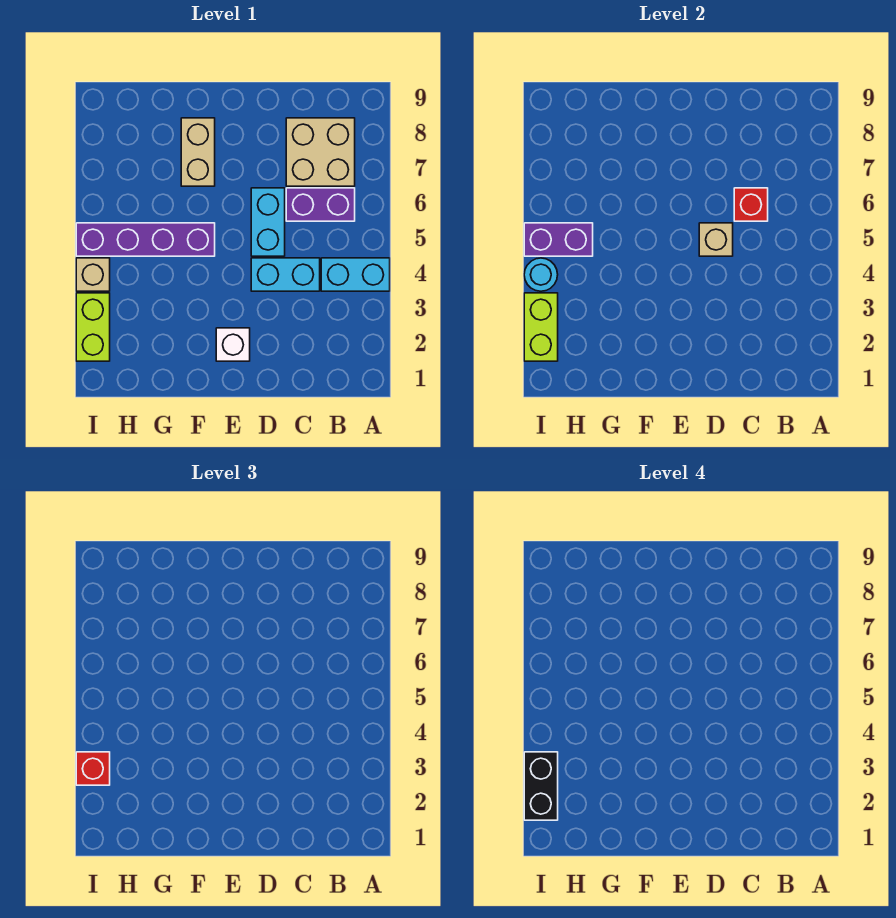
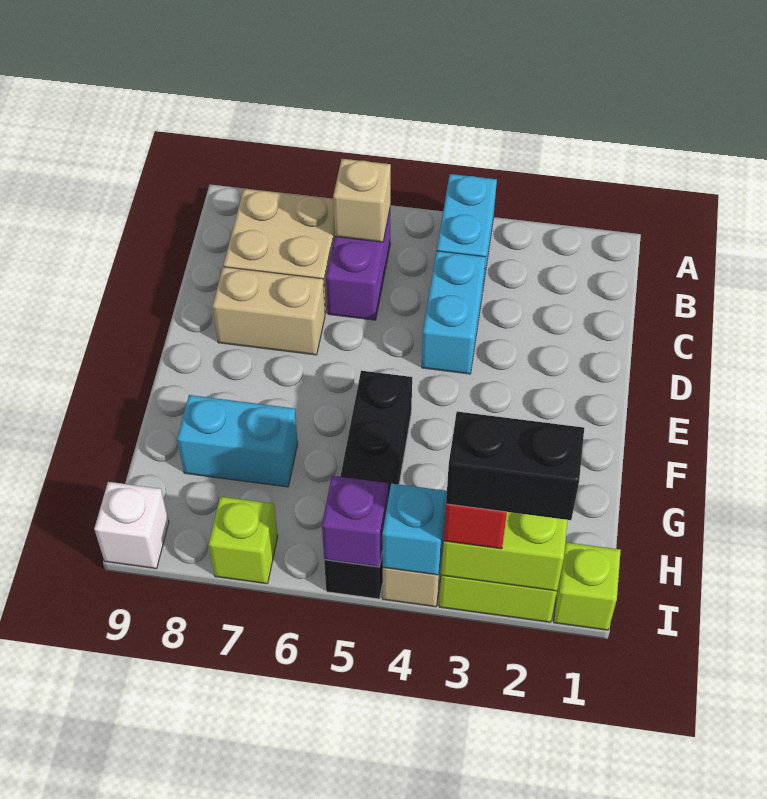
red brick C6 level 2 -> none
cyan brick D5:D6 level 1 -> cyan brick G7:G8 level 1
tan brick D5 level 2 -> tan brick B6 level 2
white brick E2 level 1 -> white brick I9 level 1
purple brick F5:I5 level 1 -> black brick F5:I5 level 1
tan brick F7:F8 level 1 -> tan brick D7:D8 level 1
purple brick H5:I5 level 2 -> purple brick I5 level 2
none -> lime brick I1 level 1
cyan round brick I4 level 2 -> cyan brick I4 level 2
none -> lime brick I7 level 1

